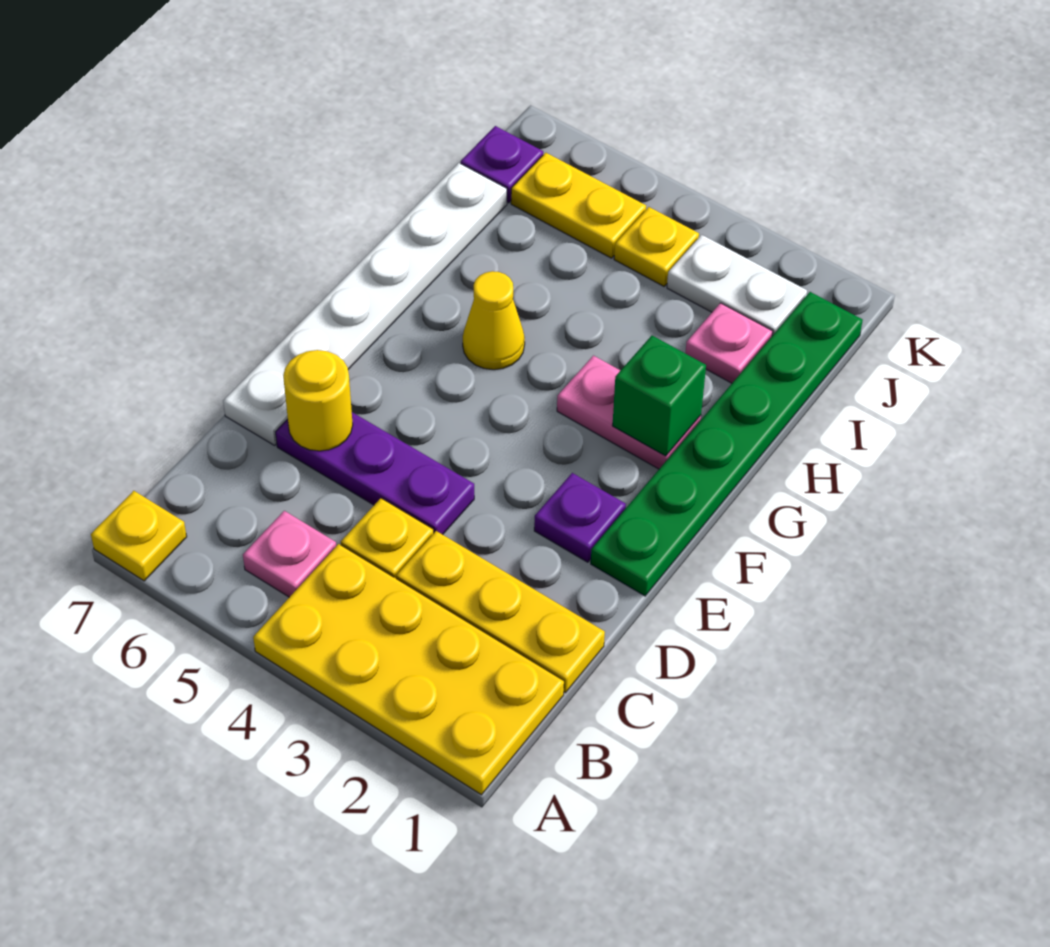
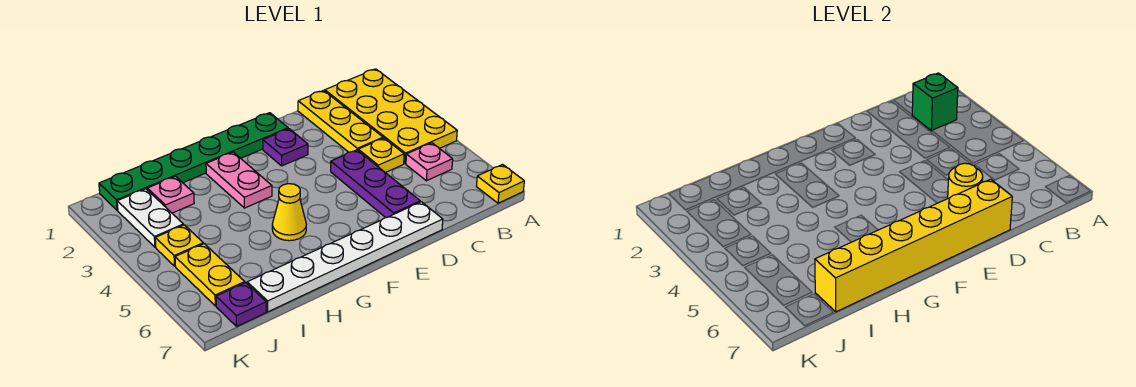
none -> yellow brick D7:I7 level 2
green brick G2 level 2 -> green brick B2 level 2

